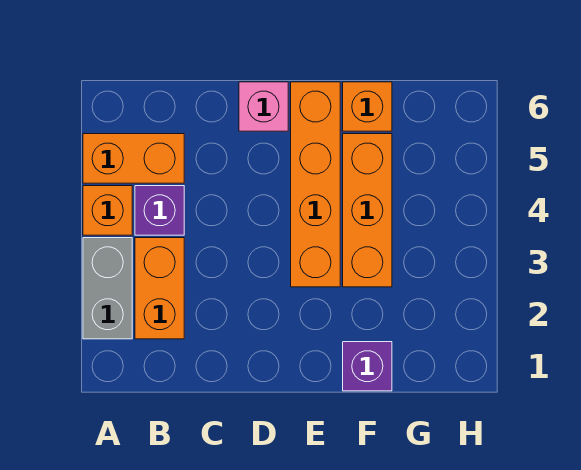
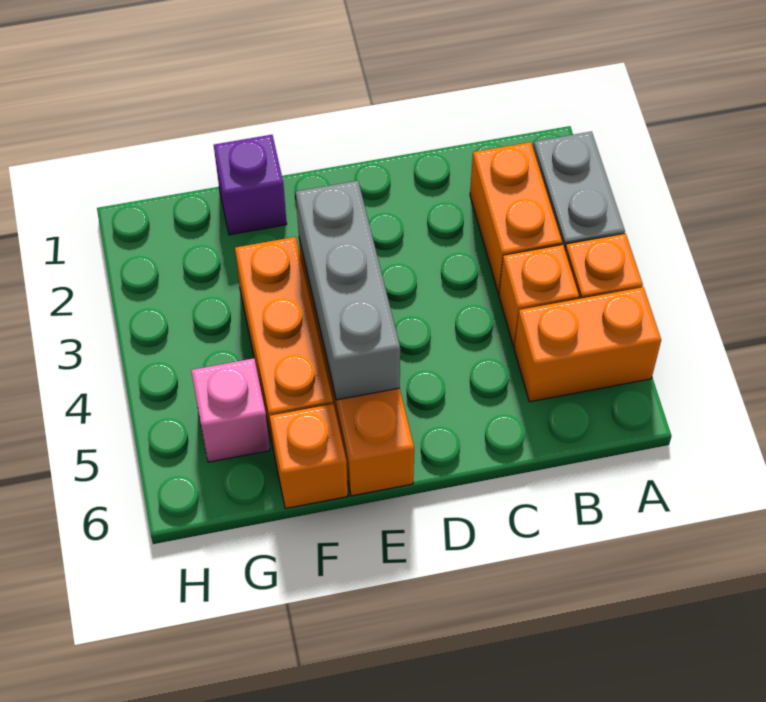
purple brick B4 level 1 -> orange brick B4 level 1
pink brick D6 level 1 -> pink brick G5 level 1
none -> grey brick E3:E5 level 2

